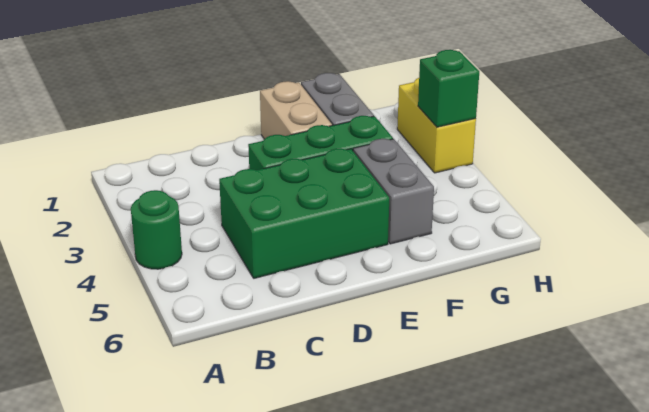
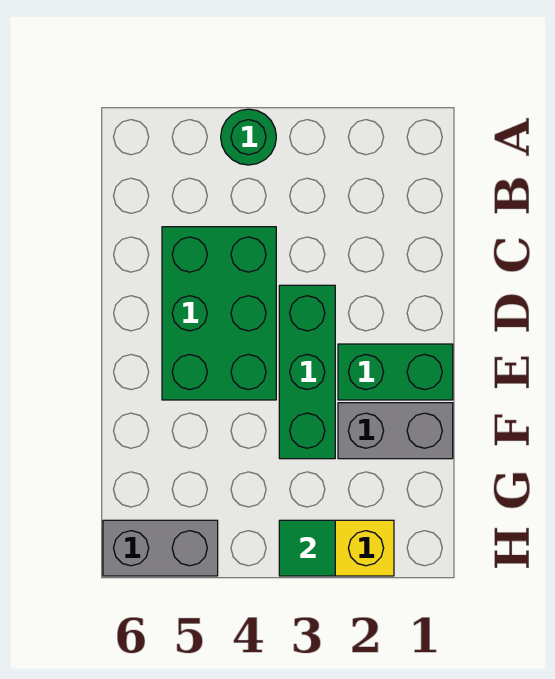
tan brick E1:E2 level 1 -> green brick E1:E2 level 1
grey brick F4:F5 level 1 -> grey brick H5:H6 level 1
green brick H3 level 2 -> green tile H3 level 2

